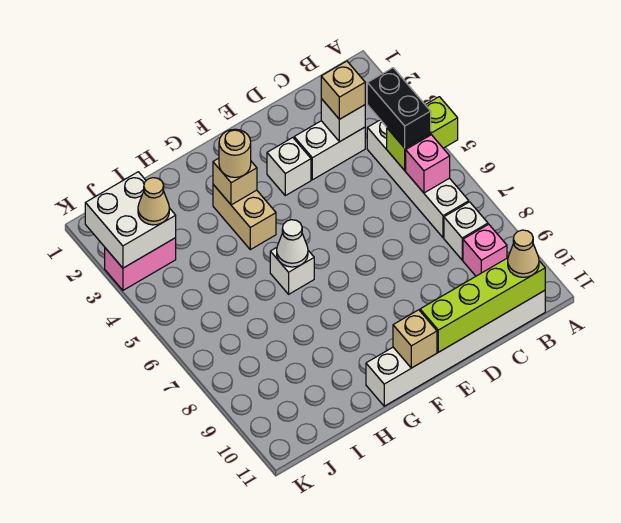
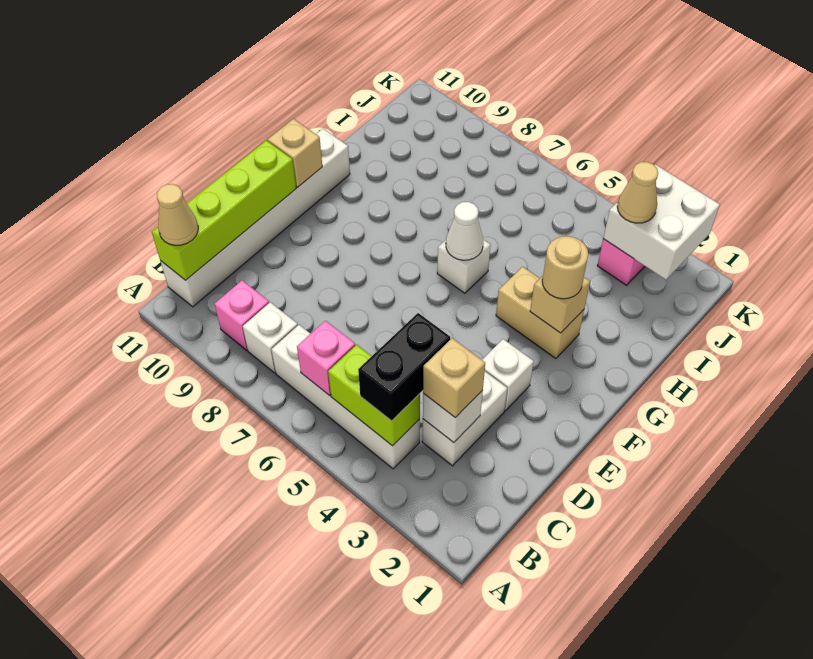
lime brick A5:B5 level 2 -> lime brick B4:B5 level 2
black brick B4:B5 level 3 -> black brick B4:C4 level 3

